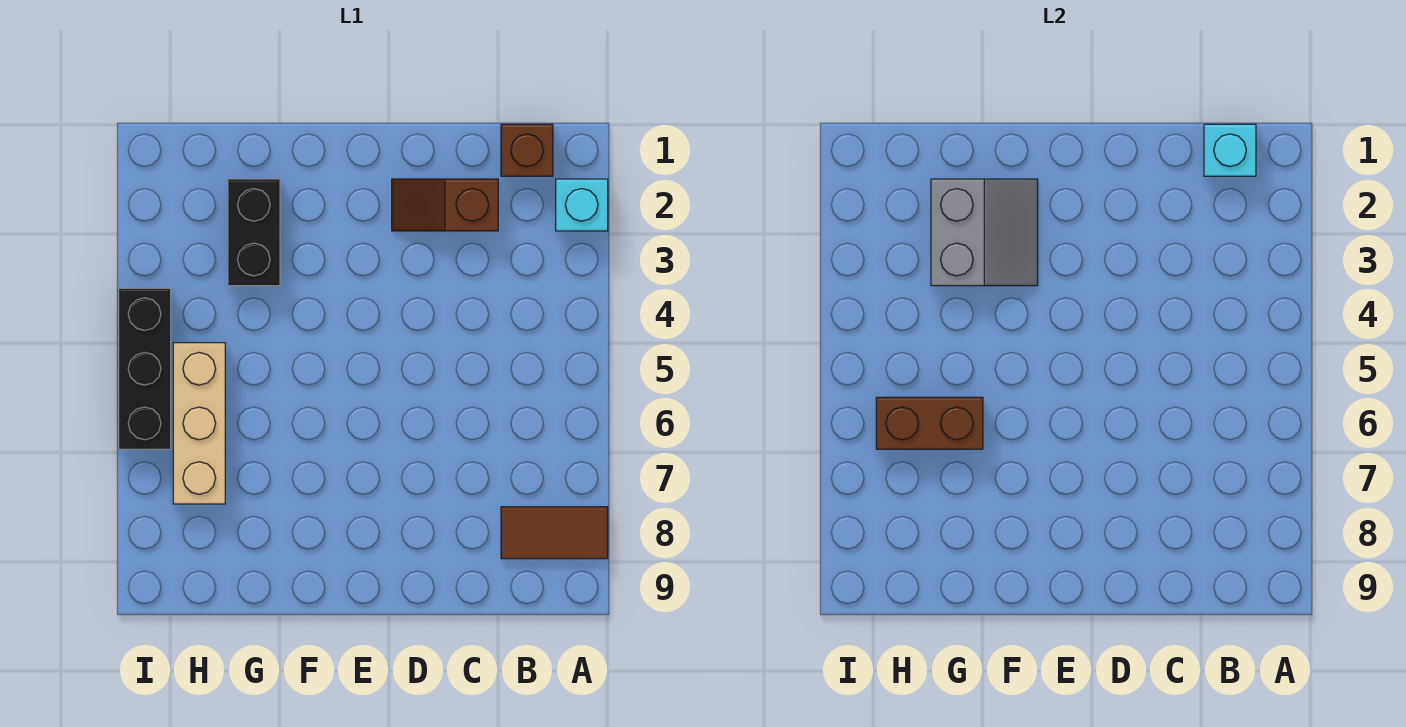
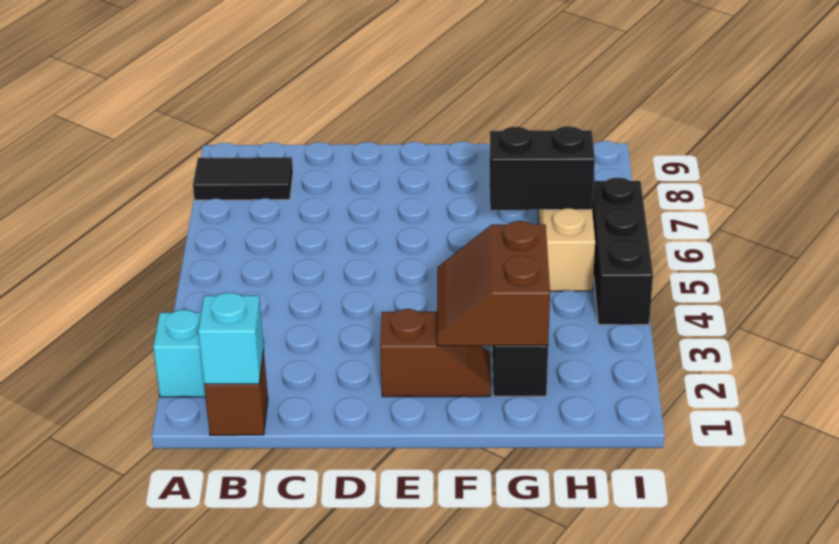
brown tile A8:B8 level 1 -> black tile A8:B8 level 1
brown slope C2:D2 level 1 top C -> brown slope E2:F2 level 1 top E
grey slope F2:G3 level 2 top G -> brown slope F2:G3 level 2 top G
brown brick G6:H6 level 2 -> black brick G6:H6 level 2

